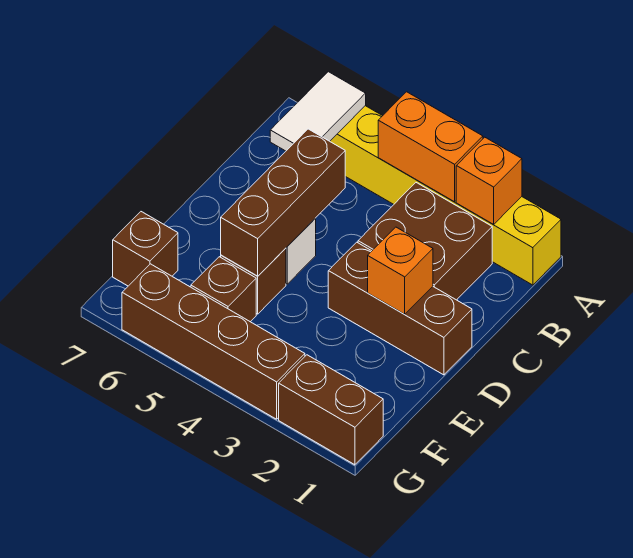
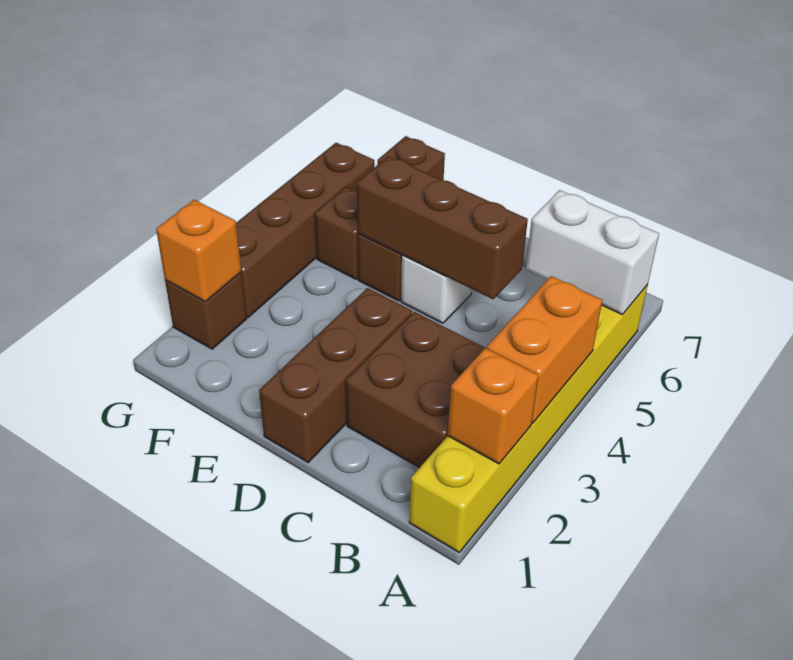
white tile A6:B6 level 2 -> white brick A6:B6 level 2
orange brick D2 level 2 -> orange brick G2 level 2
brown brick G1:G2 level 1 -> brown brick G2 level 1

